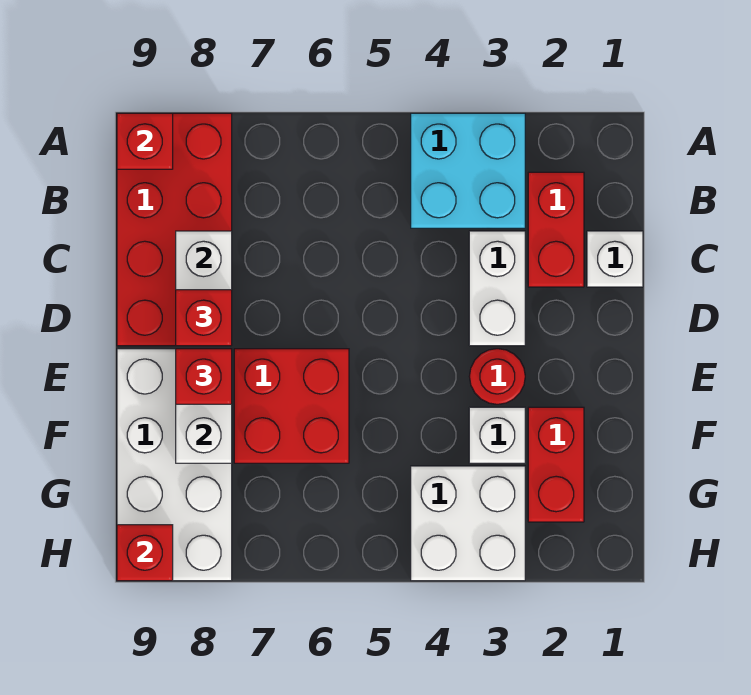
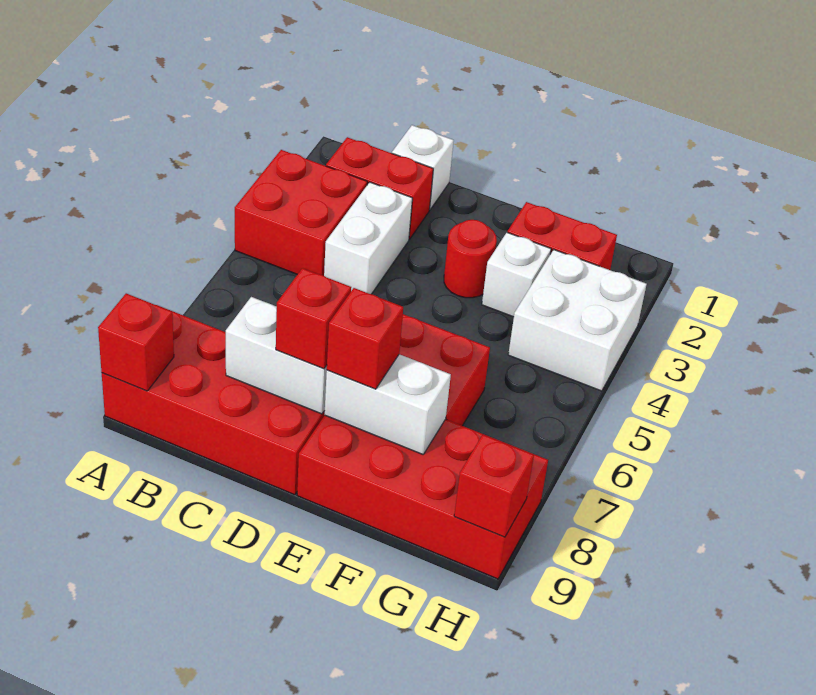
cyan brick A3:B4 level 1 -> red brick A3:B4 level 1
white brick C3:D3 level 1 -> white brick C3:C4 level 1
white brick E8:H9 level 1 -> red brick E8:H9 level 1

